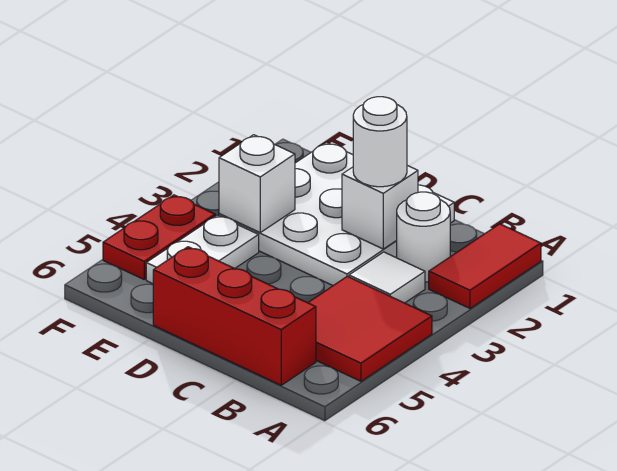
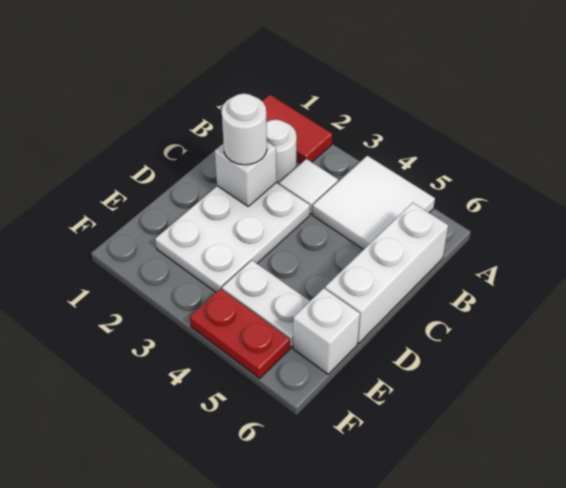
red tile A4:B5 level 1 -> white tile A4:B5 level 1
red brick B6:D6 level 1 -> white brick B6:D6 level 1
white plate C1:E3 level 1 -> white plate C2:E3 level 1
white brick E3 level 2 -> white brick E6 level 1

